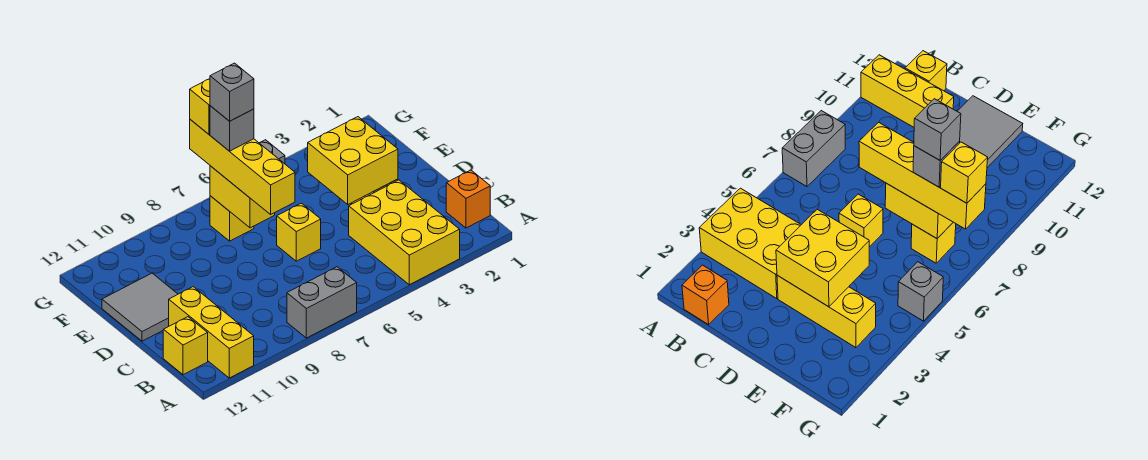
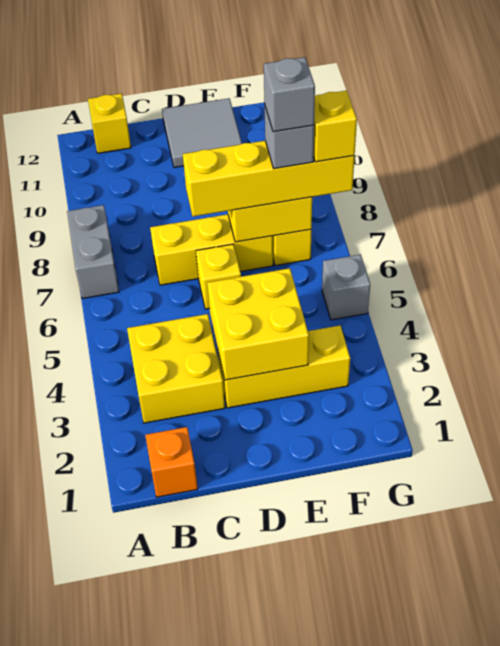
yellow brick A3:C4 level 1 -> yellow brick B3:C4 level 1
yellow brick A11:C11 level 1 -> yellow brick C7:E7 level 1

